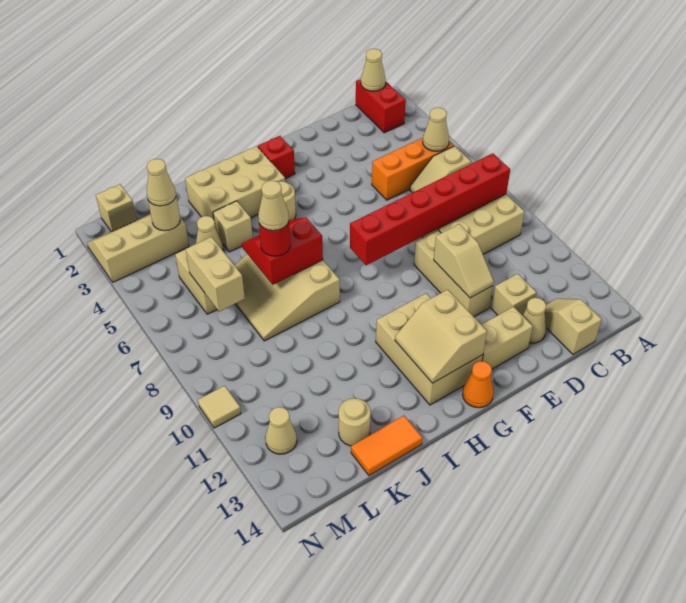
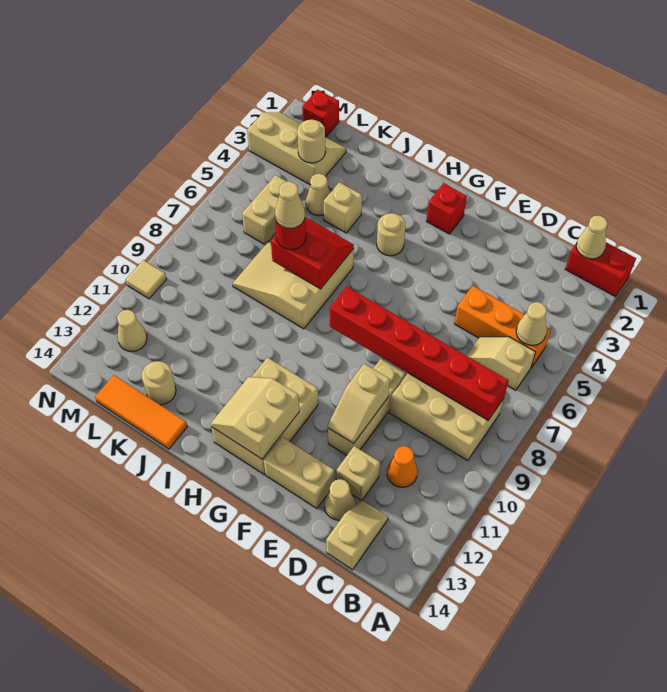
red brick B1:B2 level 1 -> red brick A1:B1 level 1
orange cone G14 level 1 -> orange cone C11 level 1
tan brick H2:J3 level 1 -> none
orange tile J14:K14 level 1 -> orange tile J14:L14 level 1
tan cone L3 level 3 -> none
tan brick L6:L7 level 2 -> none
tan brick M1 level 1 -> red brick M1 level 1

